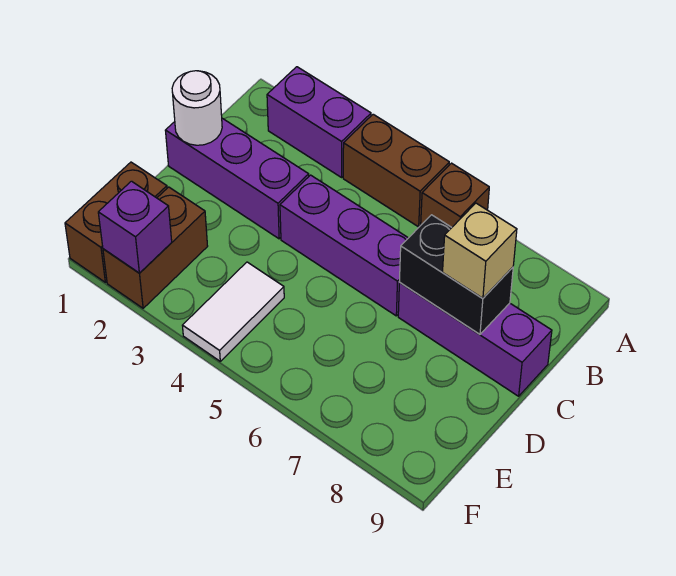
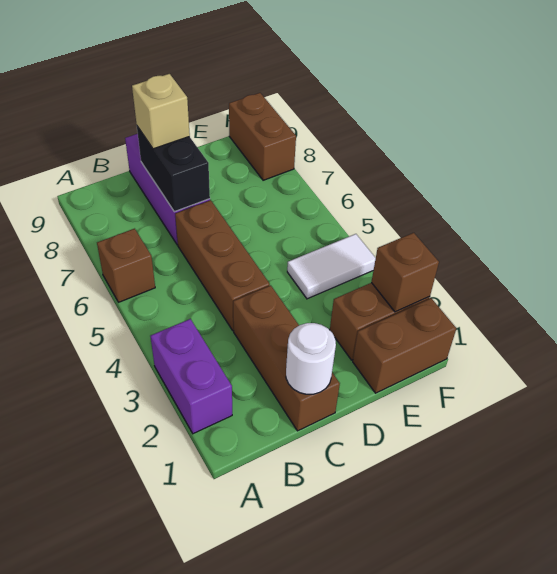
brown brick A4:A5 level 1 -> brown brick F8:F9 level 1
purple brick C1:C3 level 1 -> brown brick C1:C3 level 1
purple brick C4:C6 level 1 -> brown brick C4:C6 level 1
purple brick F2 level 2 -> brown brick F2 level 2

